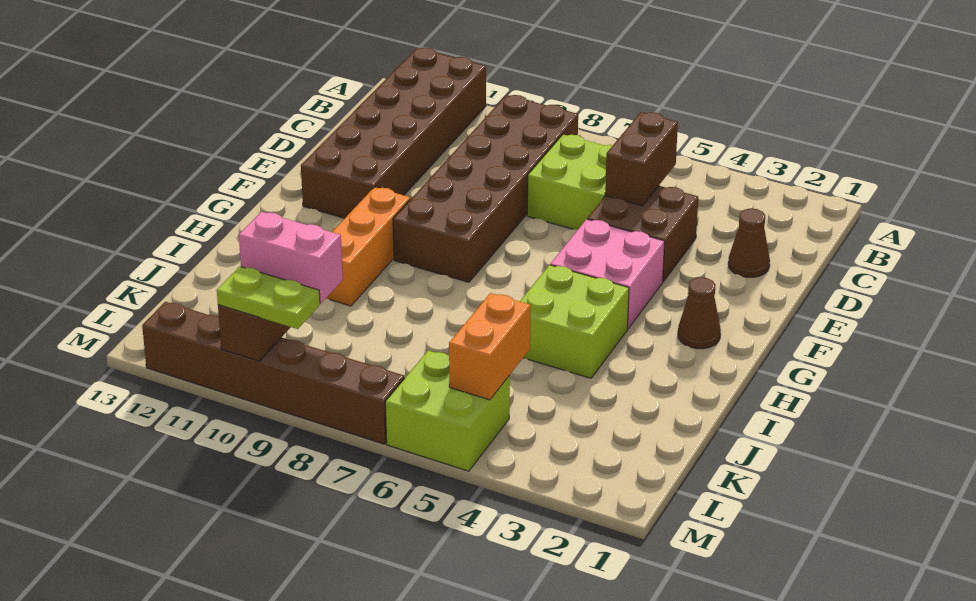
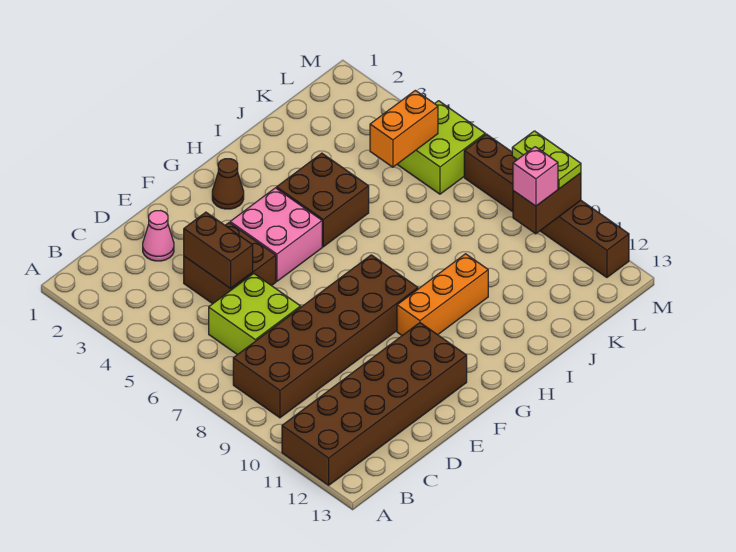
brown brick C5:D5 level 2 -> brown brick D4:D5 level 2
brown cone D2 level 1 -> pink cone D2 level 1
lime brick H4:I5 level 1 -> brown brick H4:I5 level 1
pink brick L9:L10 level 3 -> pink brick L10 level 3

